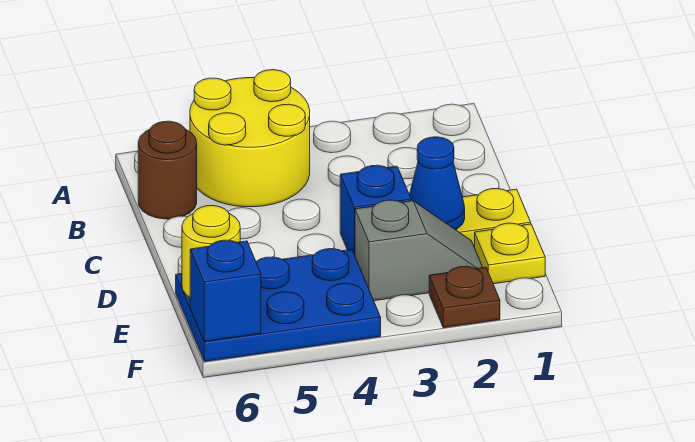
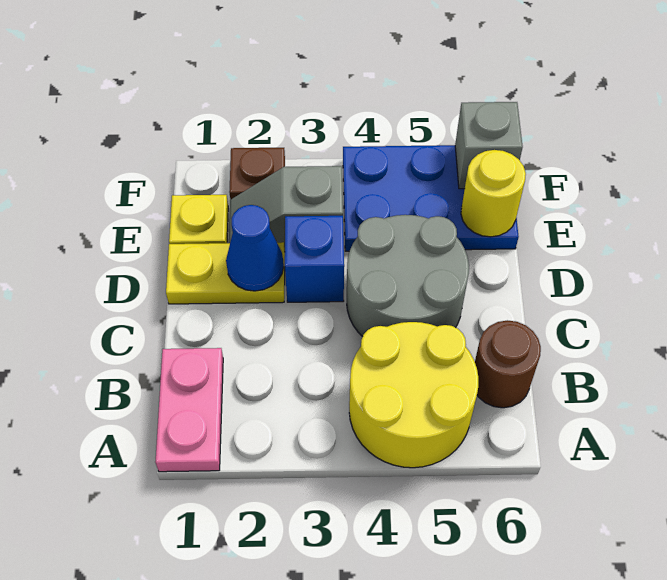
none -> pink plate A1:B1 level 1
none -> grey round brick C4:D5 level 1
blue brick F6 level 2 -> grey brick F6 level 2

